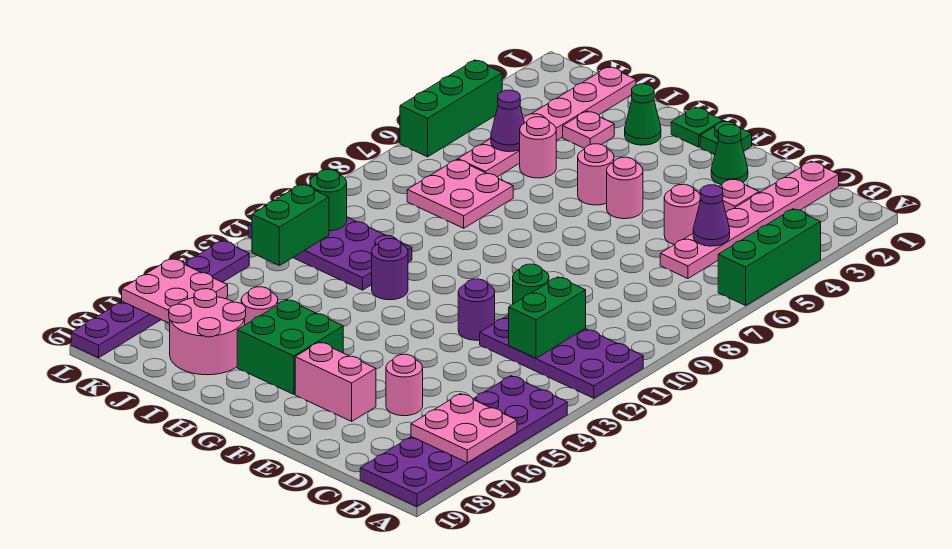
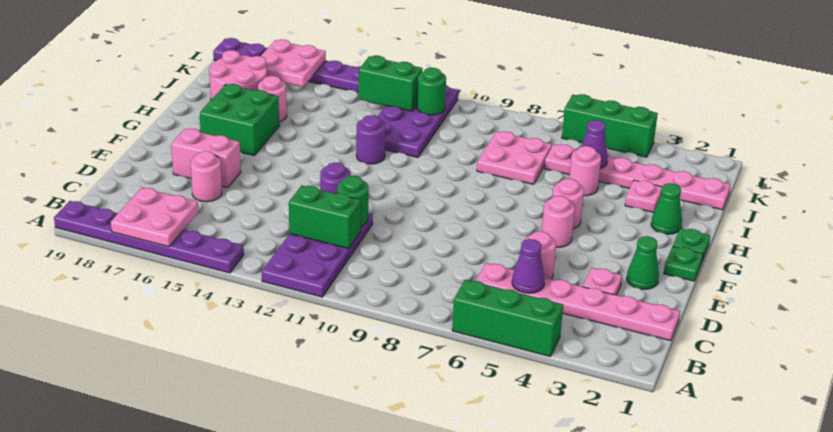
purple plate A14:B19 level 1 -> purple plate A14:A19 level 1
pink brick E17:F17 level 1 -> pink brick E16:E17 level 1

